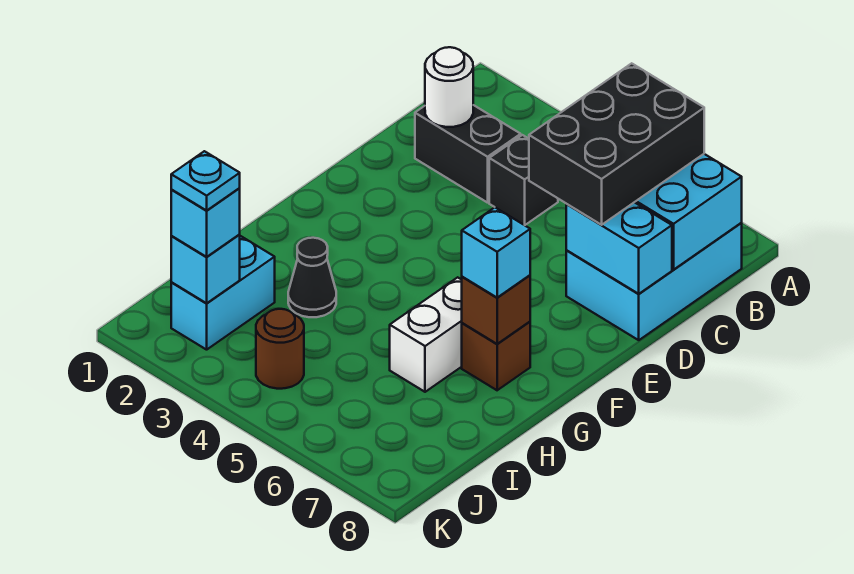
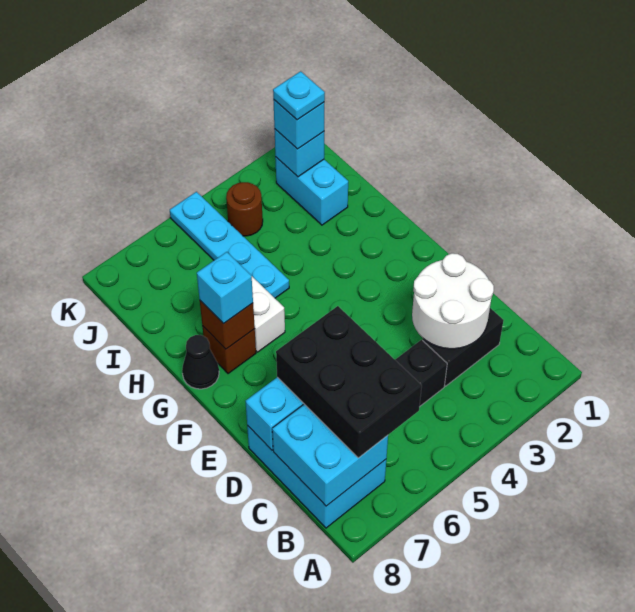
white round brick C2 level 2 -> white round brick C2:D3 level 2
black cone H3 level 1 -> black cone G8 level 1
none -> cyan plate H5:K5 level 1

